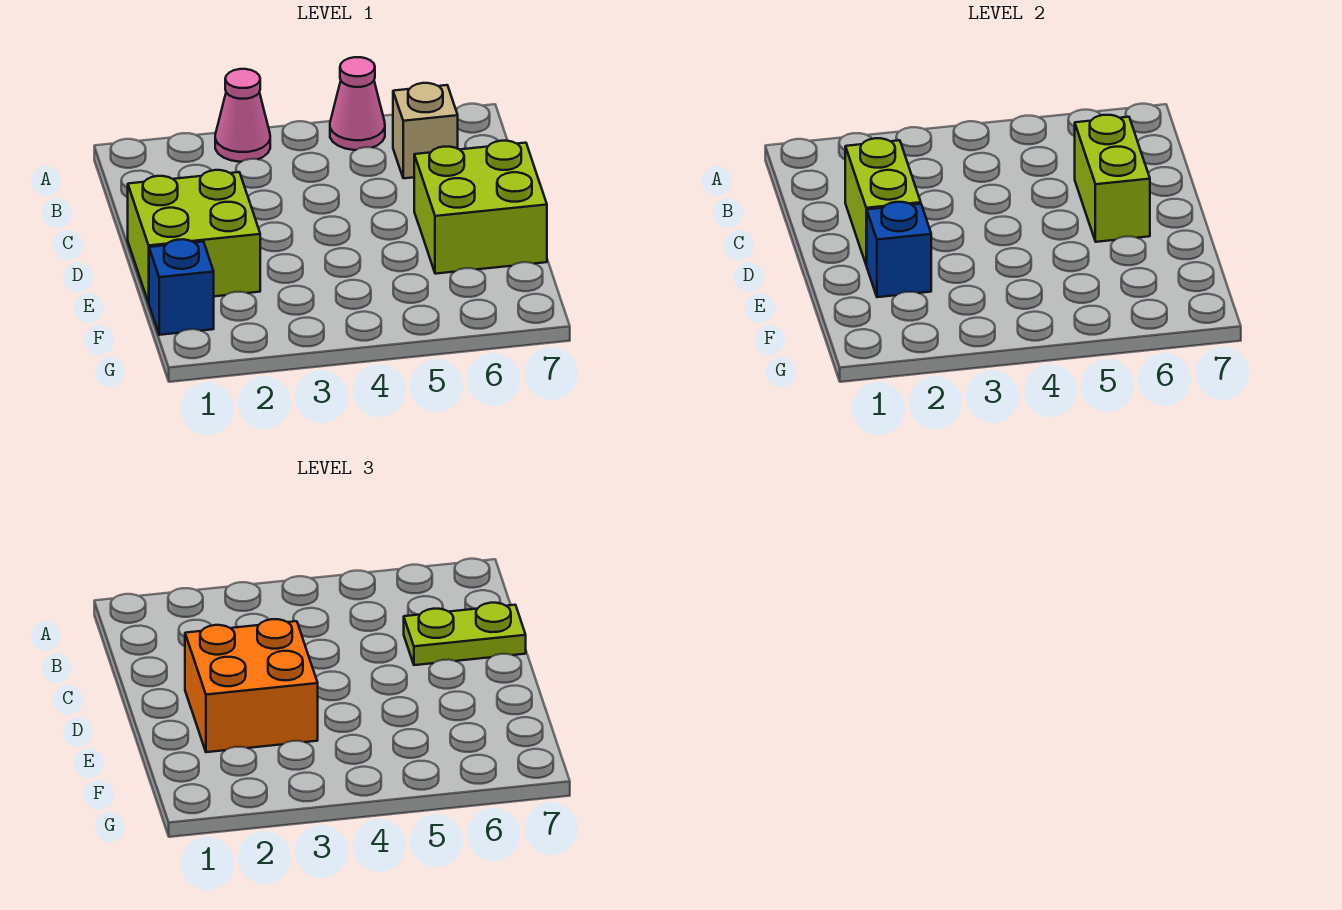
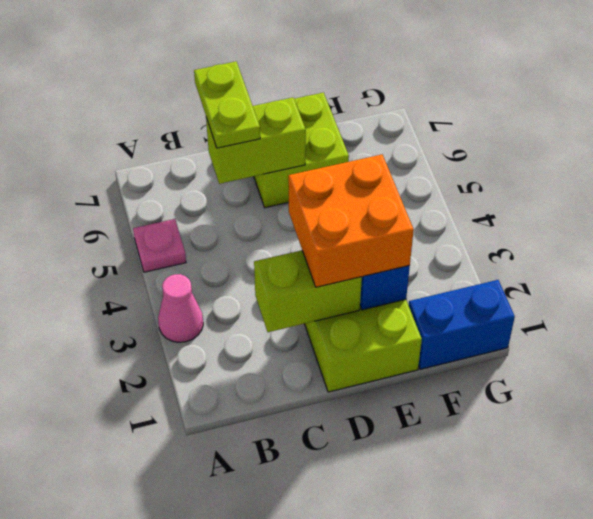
pink cone A5 level 1 -> pink plate A5 level 1
tan brick B6 level 1 -> none
blue brick F1 level 1 -> blue brick F1:G1 level 1

